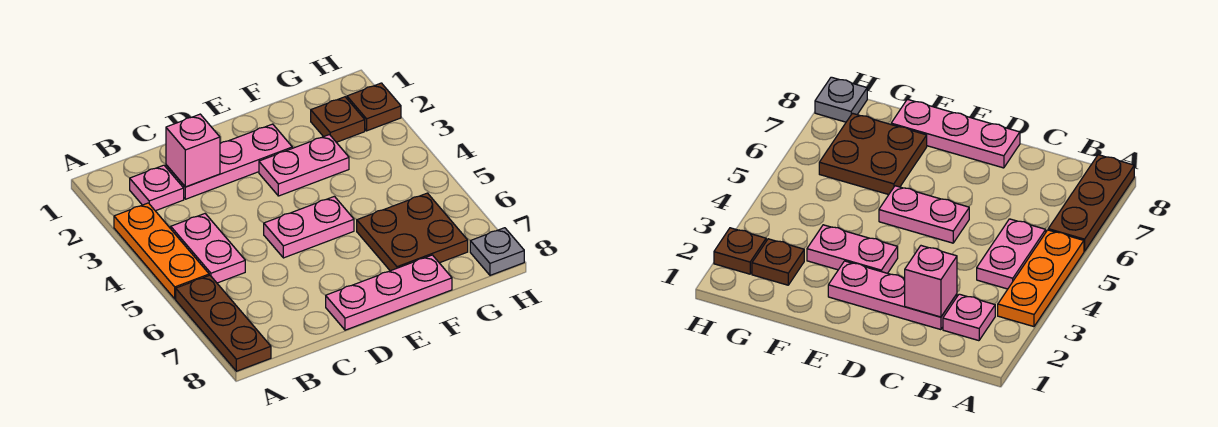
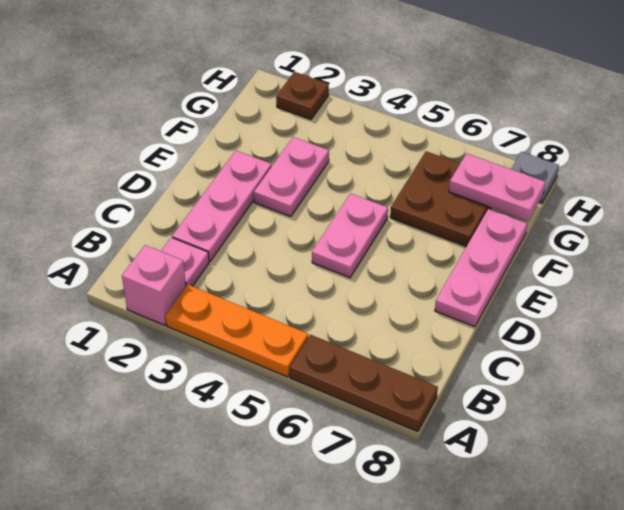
pink plate B4:B5 level 1 -> pink plate G7:G8 level 2
pink brick C2 level 2 -> pink brick A2 level 1
brown plate G2 level 1 -> none

